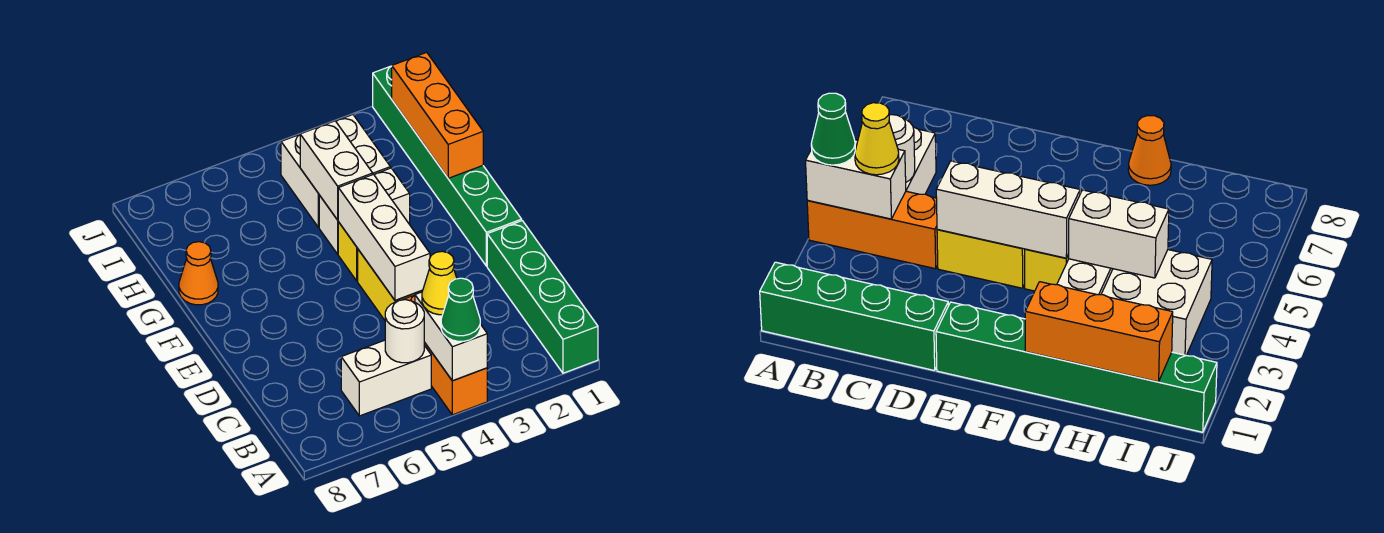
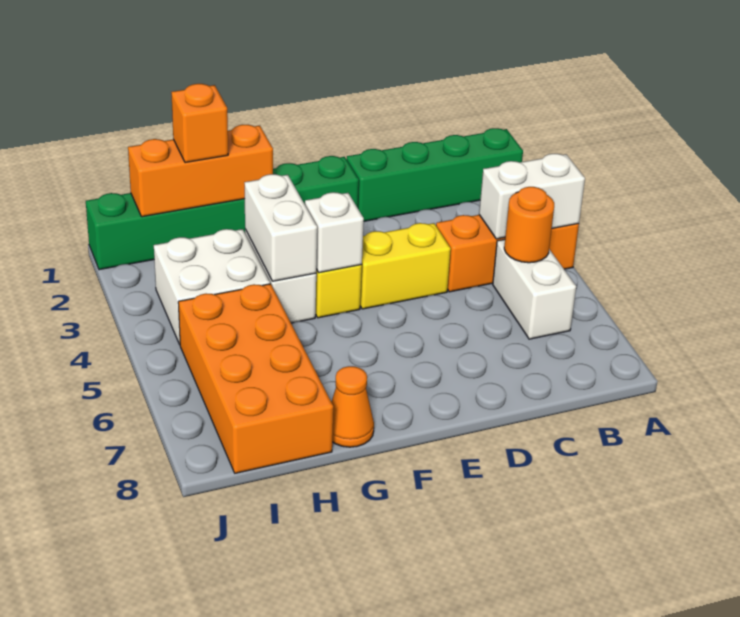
green cone A4 level 3 -> none
yellow cone B4 level 3 -> none
white round brick B5 level 2 -> orange round brick B5 level 2
white brick D4:F4 level 2 -> white brick F4 level 2
white brick G4:H4 level 2 -> white brick G3:G4 level 2
none -> orange brick H1 level 3
none -> orange brick H5:I8 level 1

